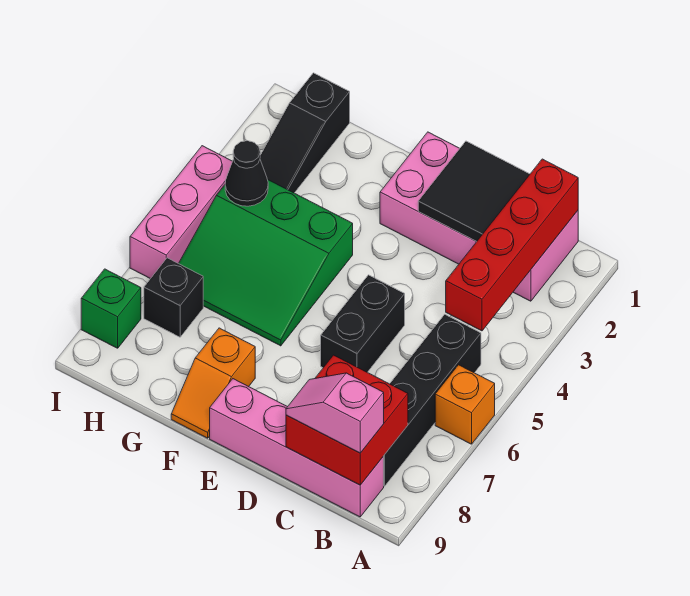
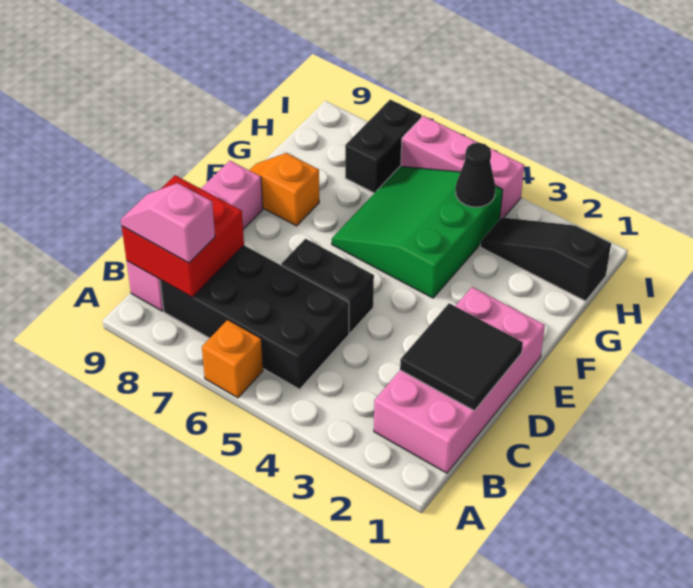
red brick B1:B4 level 2 -> none
black brick B5:B8 level 1 -> black brick B5:C8 level 1
pink slope B9:C9 level 3 top B -> pink slope B8:B9 level 3 top 8
black brick H7 level 1 -> black brick H7:I7 level 1
green brick I8 level 1 -> none

